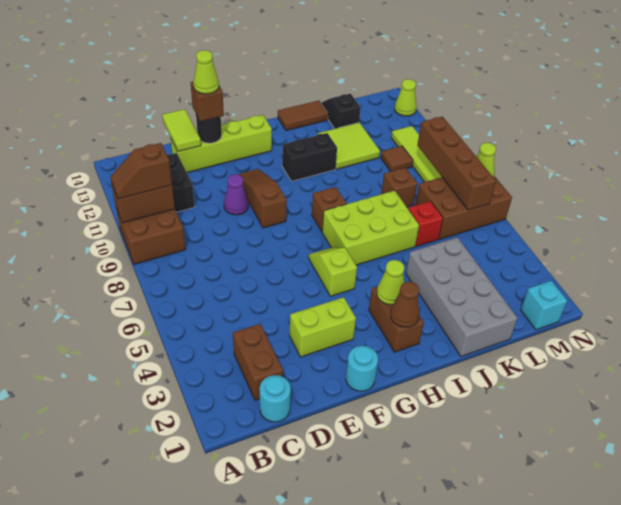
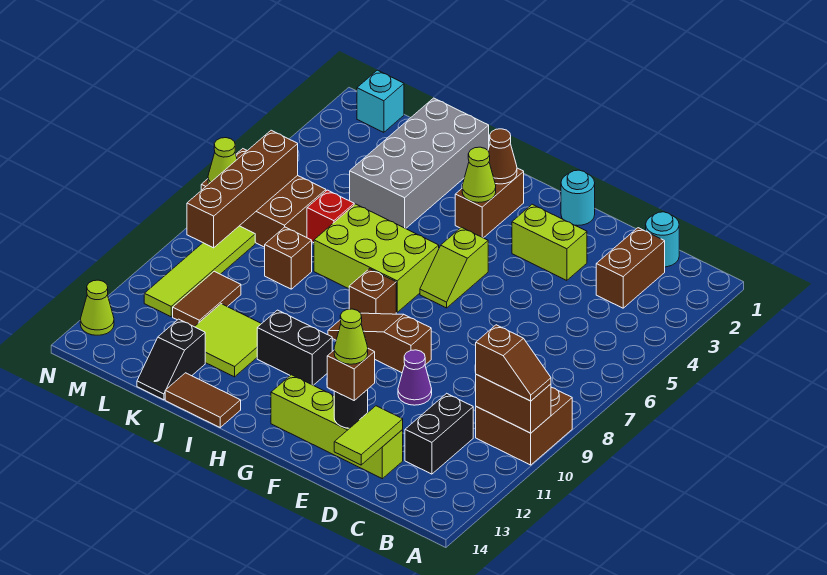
brown slope F9:F11 level 1 top 9 -> brown slope F9:H9 level 1 top F
brown tile L10 level 1 -> brown tile L10:L11 level 1

